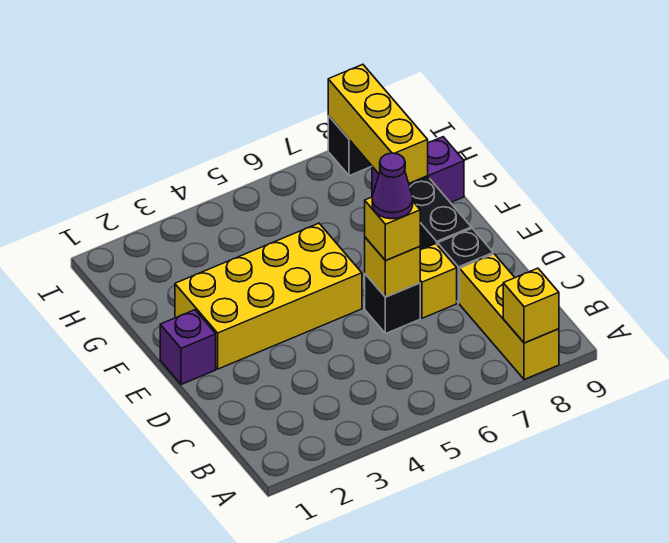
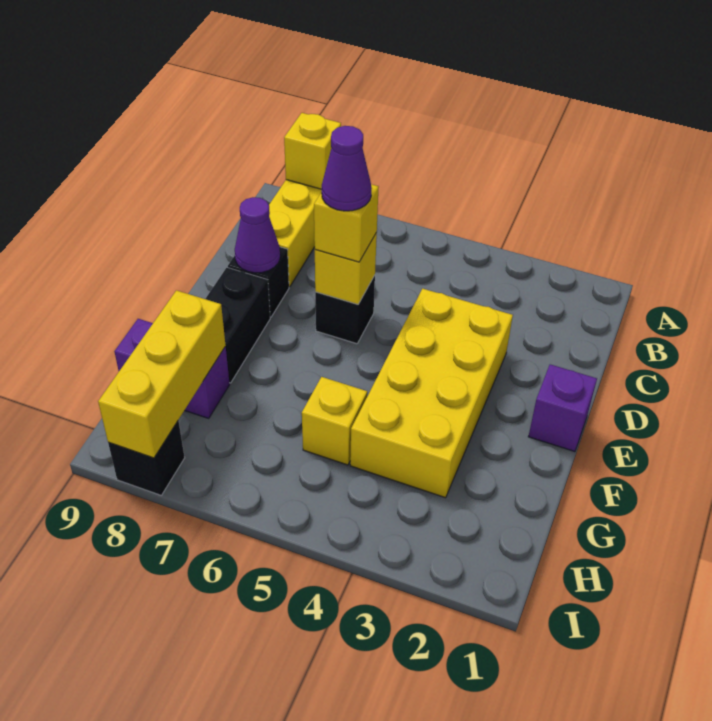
yellow brick D7 level 1 -> yellow brick G5 level 1
none -> purple cone D8 level 2
yellow brick E2:F5 level 1 -> yellow brick D3:G4 level 1

